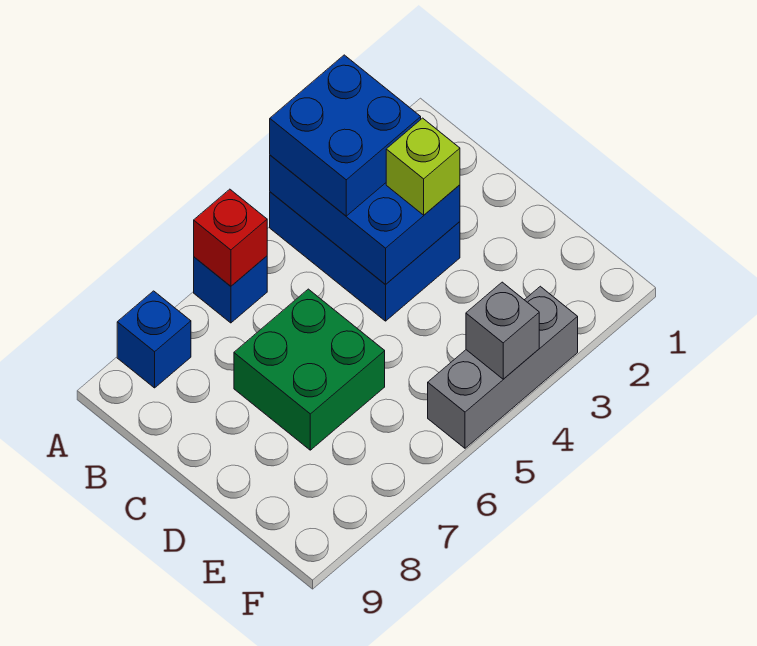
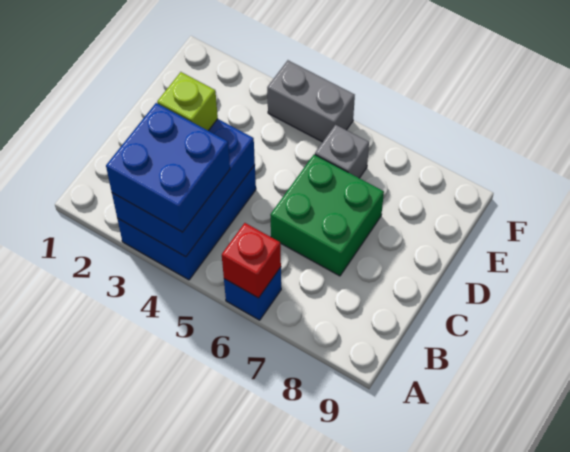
blue brick A8 level 1 -> none
grey brick F3:F5 level 1 -> grey brick F4:F5 level 1
grey brick F4 level 2 -> grey brick E6 level 1

